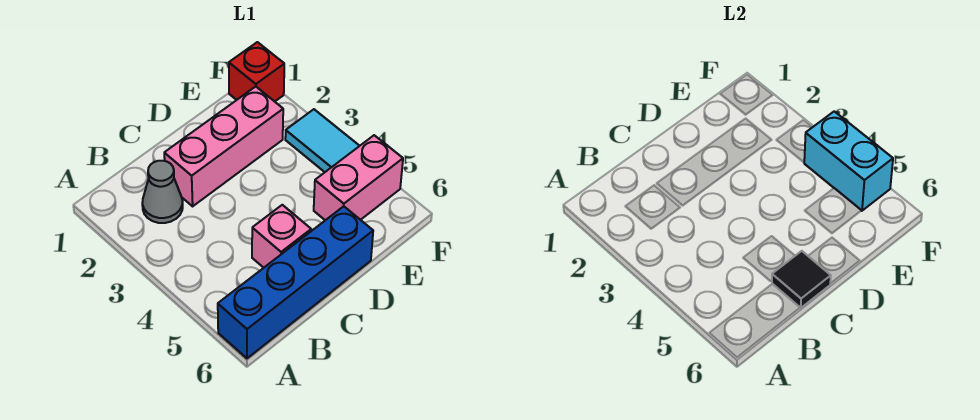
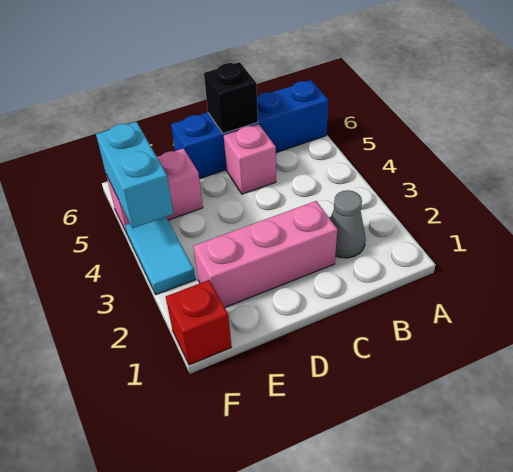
black tile C6 level 2 -> black brick C6 level 2

